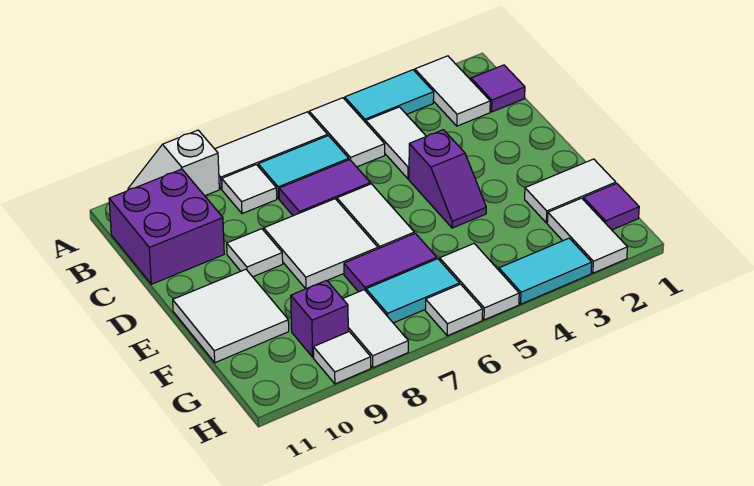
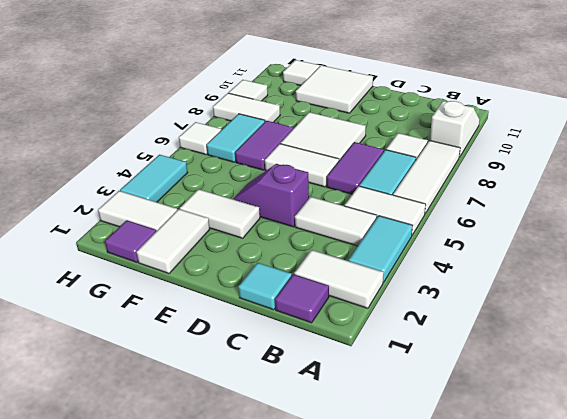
purple brick B10:C11 level 1 -> none
none -> cyan tile C1 level 1
white tile D9 level 1 -> white tile G11 level 1
white tile G5:H5 level 1 -> white tile E3:F3 level 1
purple brick G9 level 1 -> none

